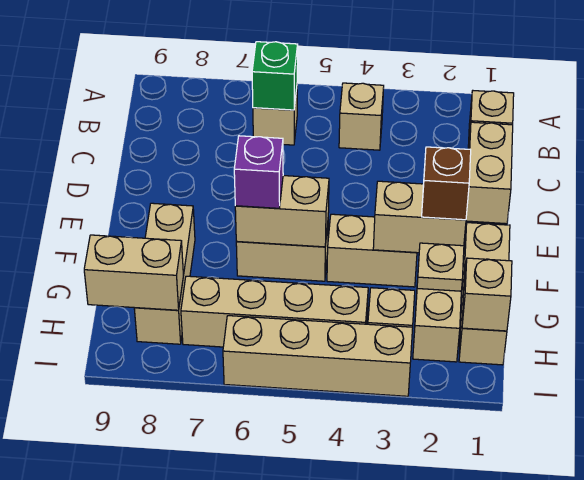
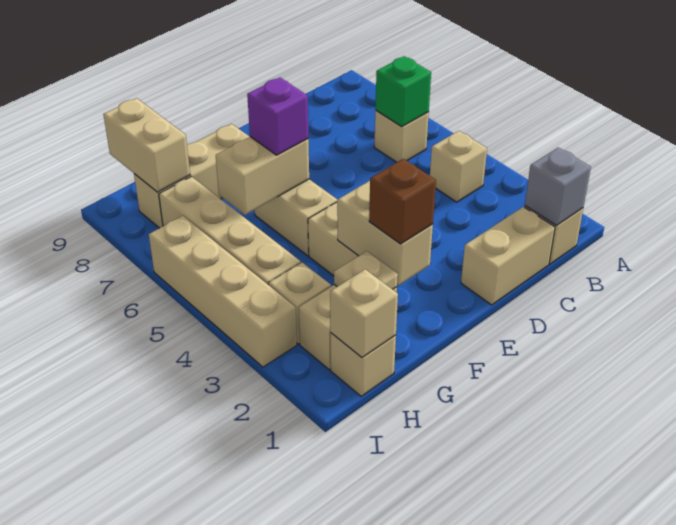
none -> grey brick B1 level 2
tan brick F1:H1 level 1 -> tan brick H1 level 1
tan brick F5:F6 level 2 -> tan brick F6:G6 level 2

